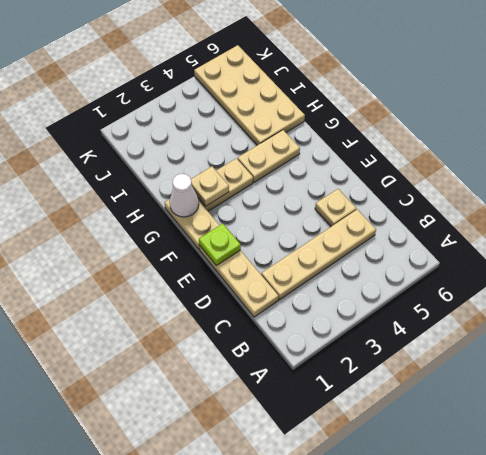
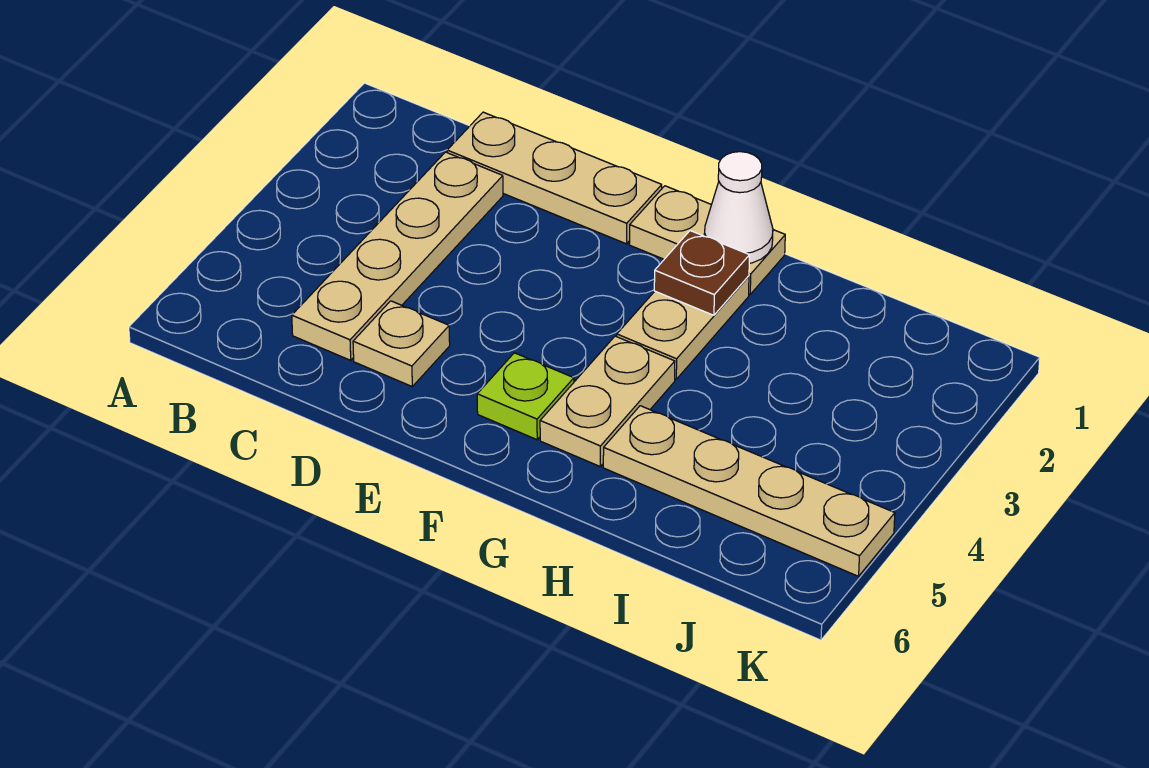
lime plate E1 level 2 -> lime plate F5 level 1
tan plate G2 level 2 -> brown plate G2 level 2
tan plate H5:K6 level 1 -> tan plate H5:K5 level 1

